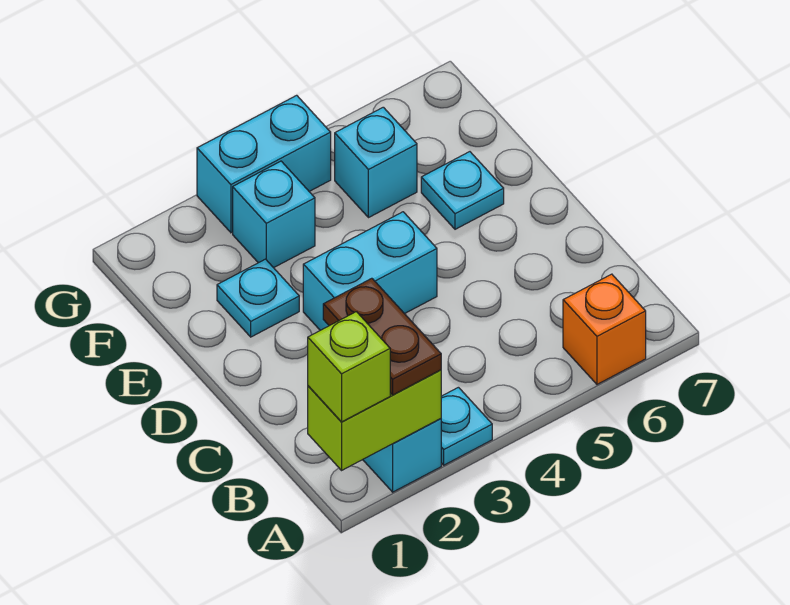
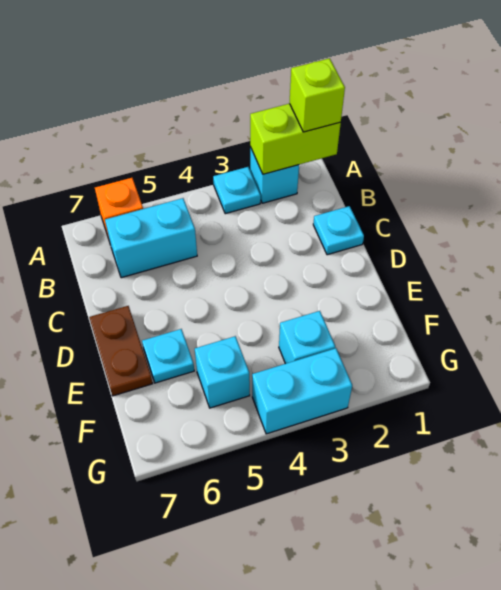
brown plate A2:B2 level 3 -> brown plate D7:E7 level 1
cyan brick D3:D4 level 1 -> cyan brick B5:B6 level 1
cyan plate E2 level 1 -> cyan plate C1 level 1

